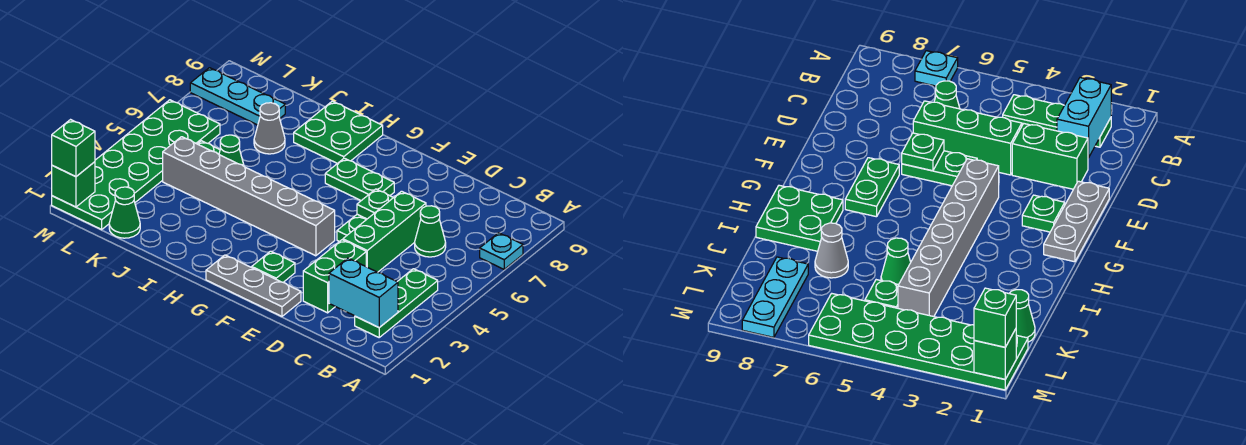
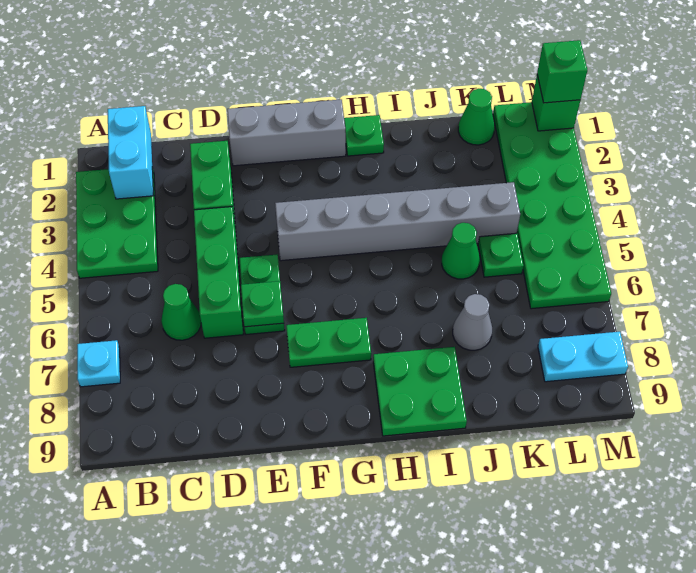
green plate B2:B4 level 1 -> green plate A2:B4 level 1
cyan brick B2:C2 level 2 -> cyan brick B1:B2 level 2
grey plate E1:G1 level 1 -> grey brick E1:G1 level 1
green plate F2 level 1 -> green plate H1 level 1
cyan plate K8:M8 level 1 -> cyan plate L8:M8 level 1

